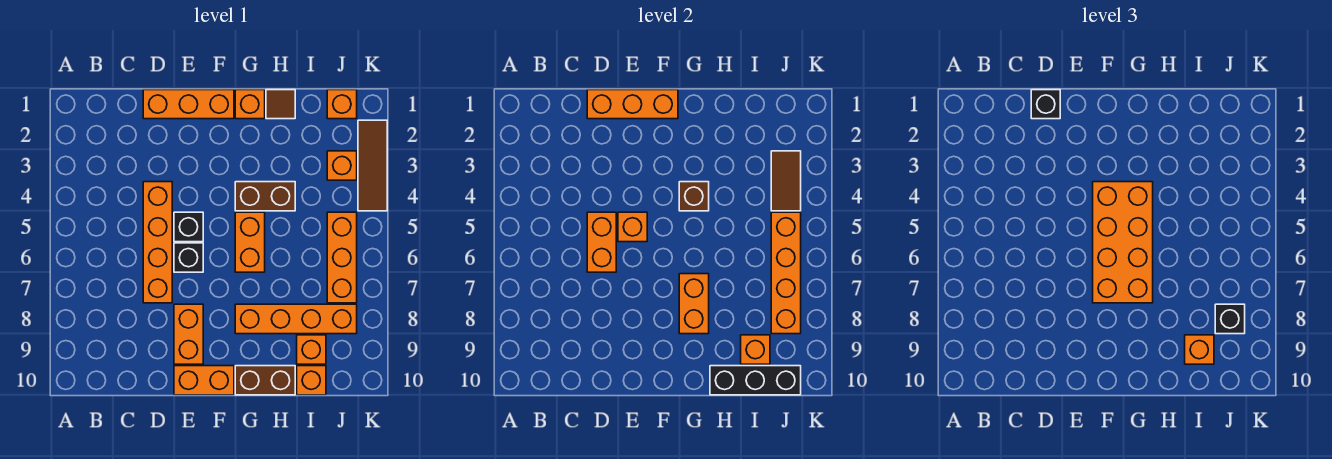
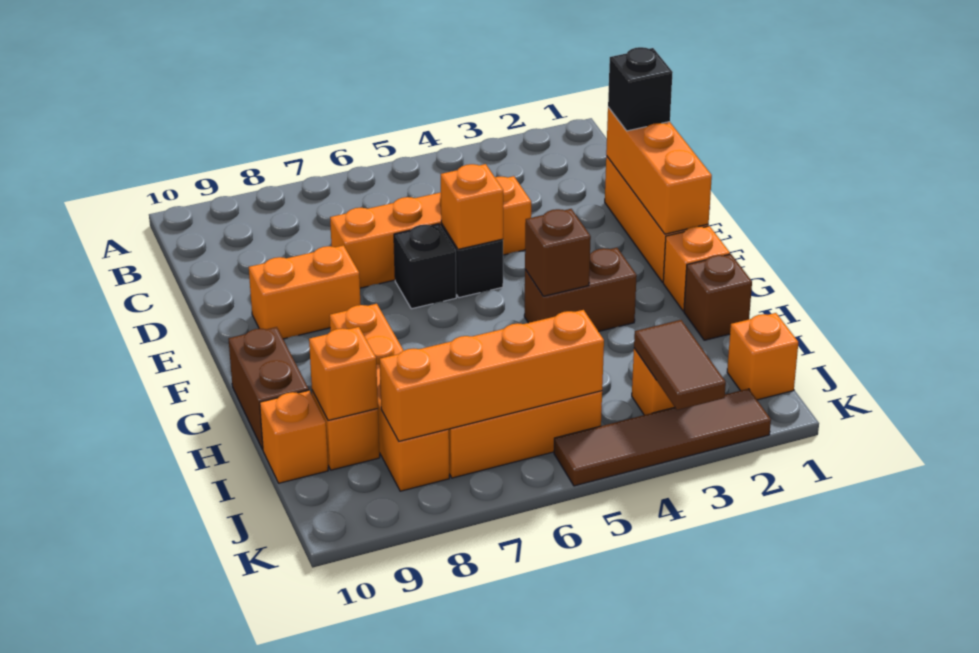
orange brick D5:D6 level 2 -> none
orange brick E10:F10 level 1 -> none
orange brick F4:G7 level 3 -> none
brown brick G4:H4 level 1 -> brown brick G3:G4 level 1
orange brick G5:G6 level 1 -> none
orange brick G7:G8 level 2 -> none
brown tile H1 level 1 -> brown brick H1 level 1
black brick H10:J10 level 2 -> none
orange brick I9 level 3 -> none
brown tile J3:J4 level 2 -> brown tile J3:K3 level 2
black brick J8 level 3 -> none
brown tile K2:K4 level 1 -> brown tile K2:K5 level 1

